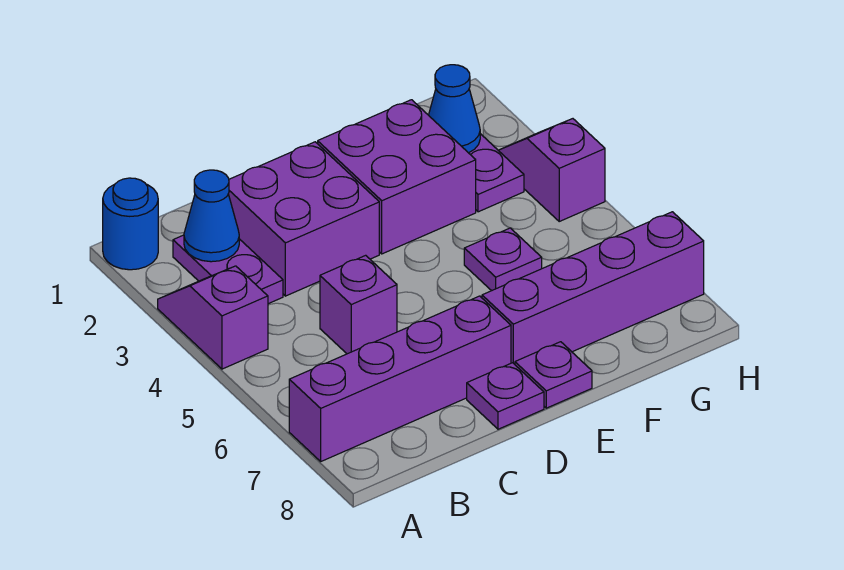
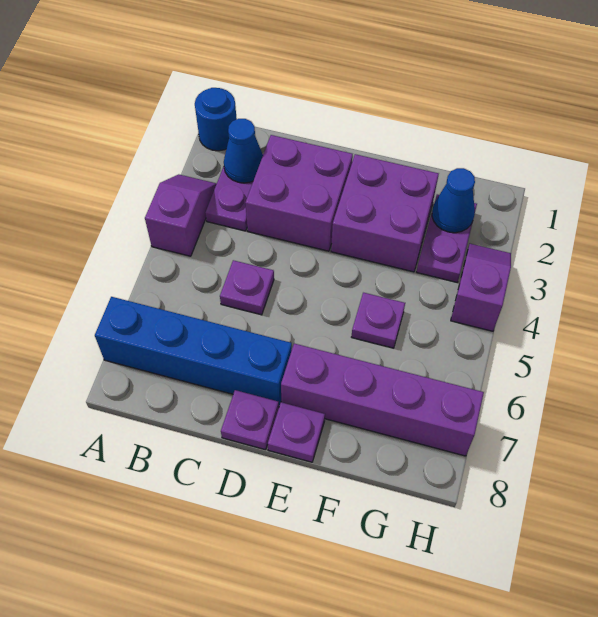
purple brick A7:D7 level 1 -> blue brick A7:D7 level 1
purple brick C5 level 1 -> purple plate C5 level 1

